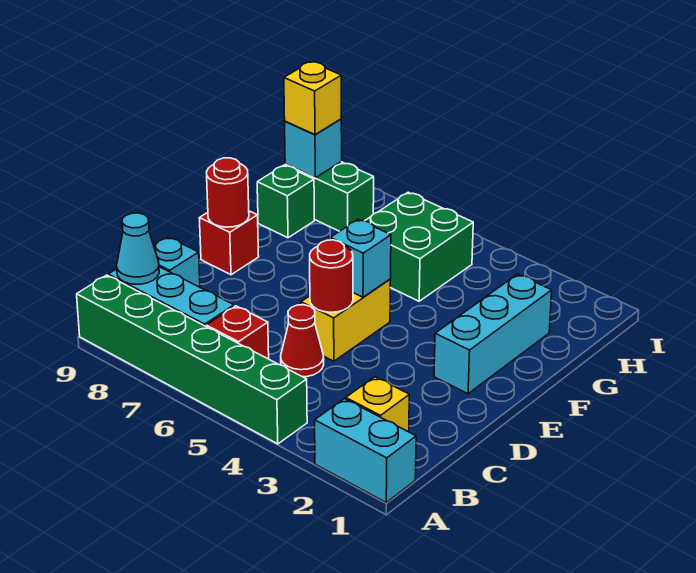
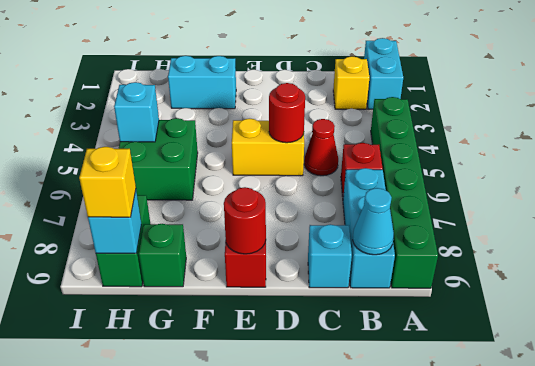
cyan brick E2:G2 level 1 -> cyan brick F2:G2 level 1
cyan brick E5 level 2 -> cyan brick H5 level 2

